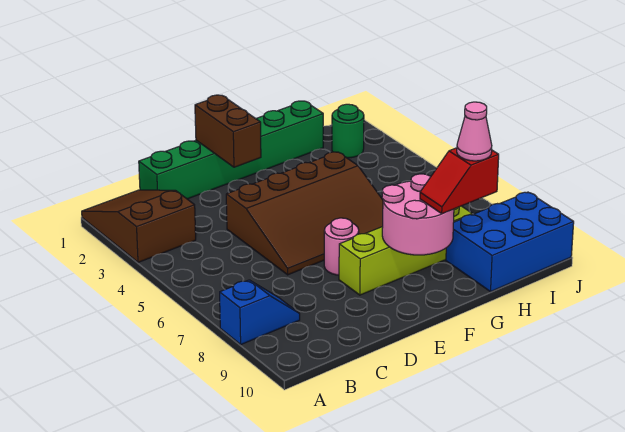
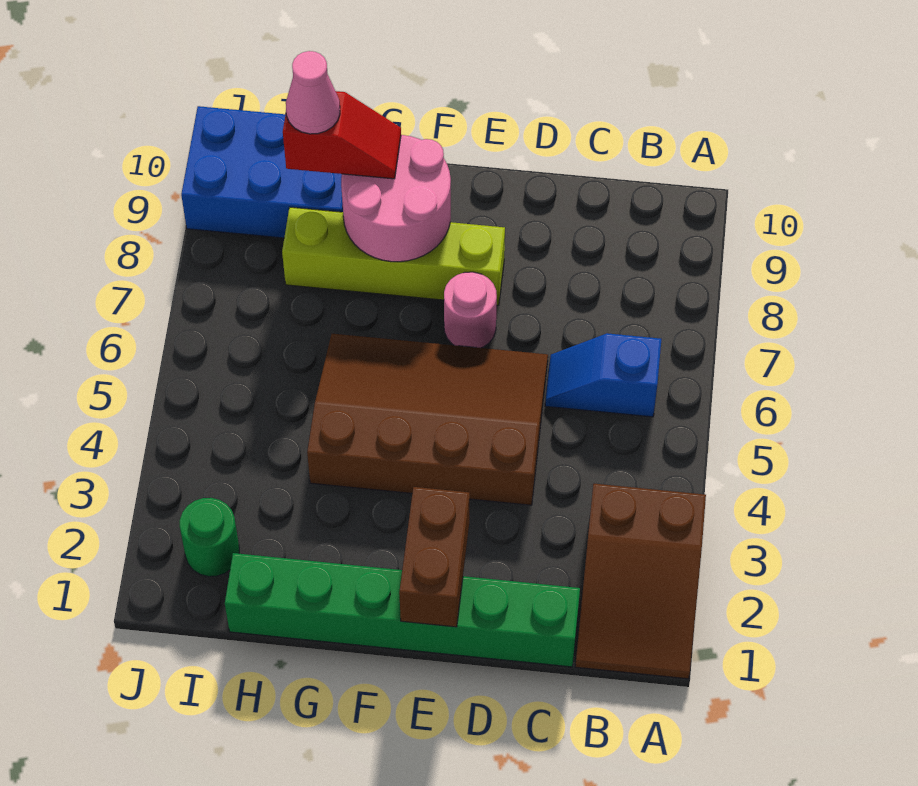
blue slope A8:B8 level 1 top A -> blue slope B6:C6 level 1 top B

